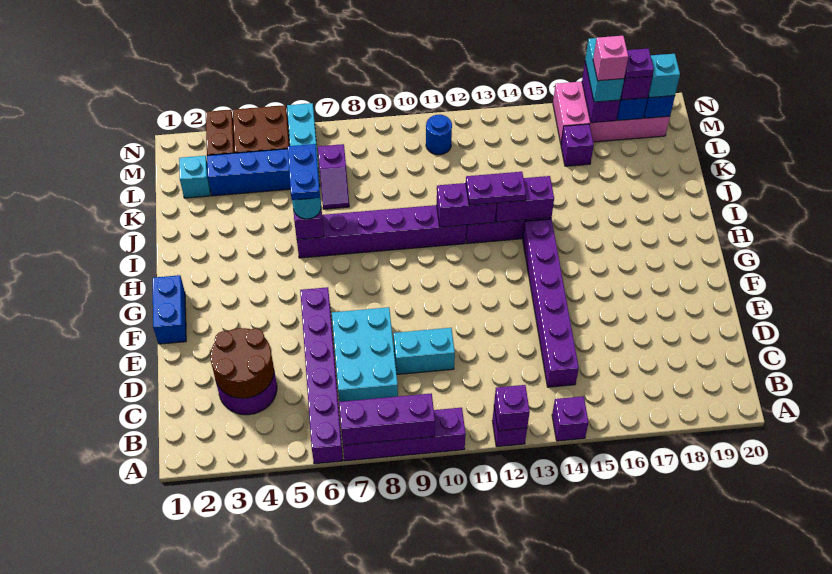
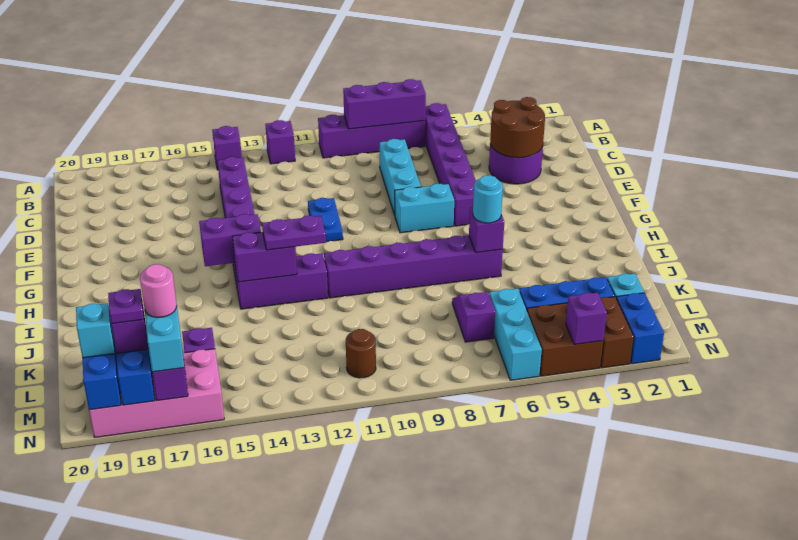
purple brick A12 level 2 -> purple brick N4 level 2
cyan brick C7:E8 level 1 -> cyan brick C8:E8 level 1
cyan brick D9:D10 level 1 -> cyan brick F7:F8 level 1
blue brick F1:G1 level 1 -> blue brick M2:N2 level 1
blue plate I6:J6 level 4 -> blue plate E11:F11 level 1
purple brick I11:I12 level 2 -> purple brick H14:H15 level 2
blue round brick M11 level 1 -> brown round brick M11 level 1
pink brick M17 level 4 -> pink round brick M17 level 4

